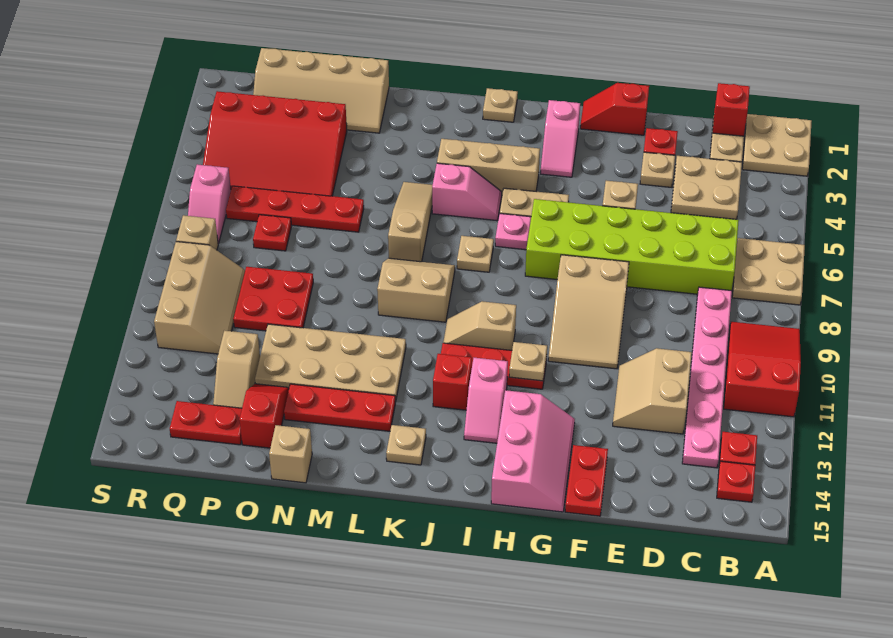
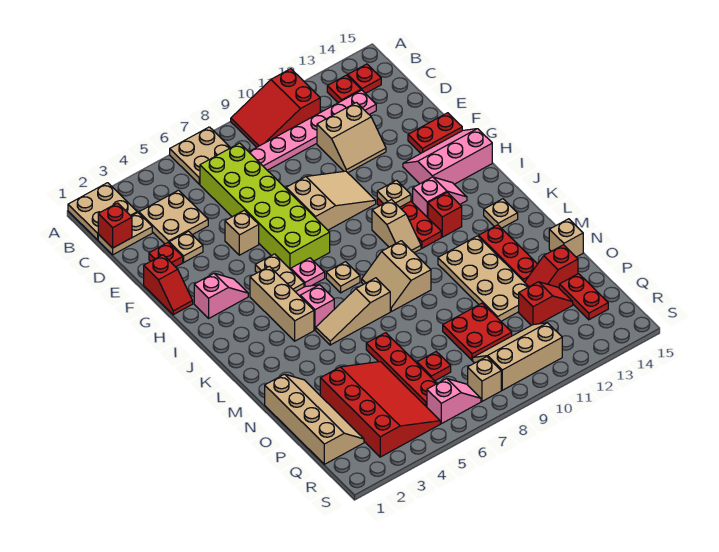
tan plate J1 level 1 -> none
tan slope P12:P13 level 1 top 12 -> red slope P12:P13 level 1 top 12

